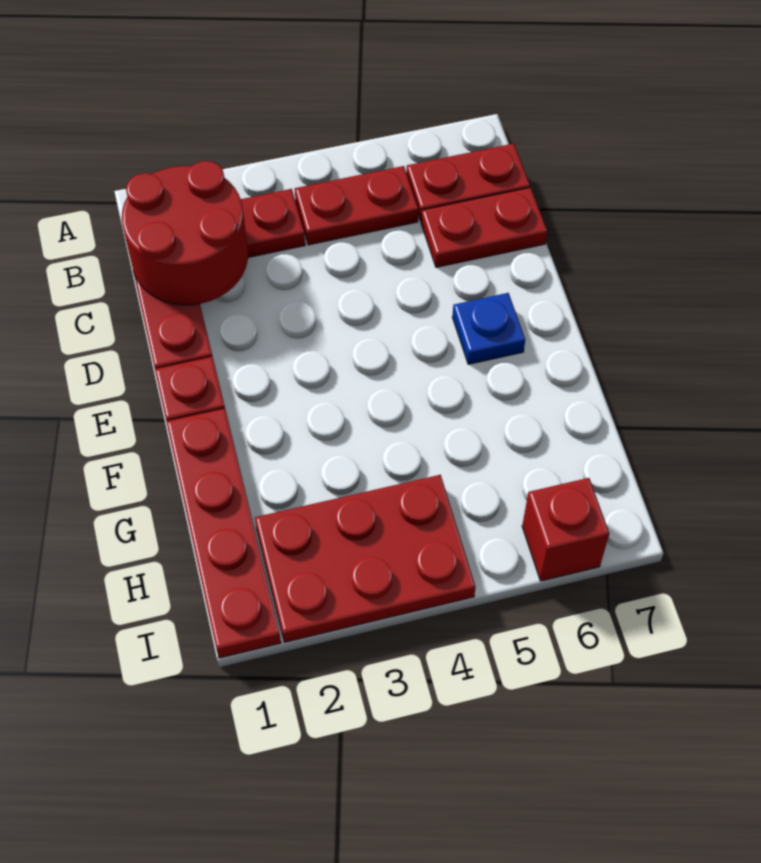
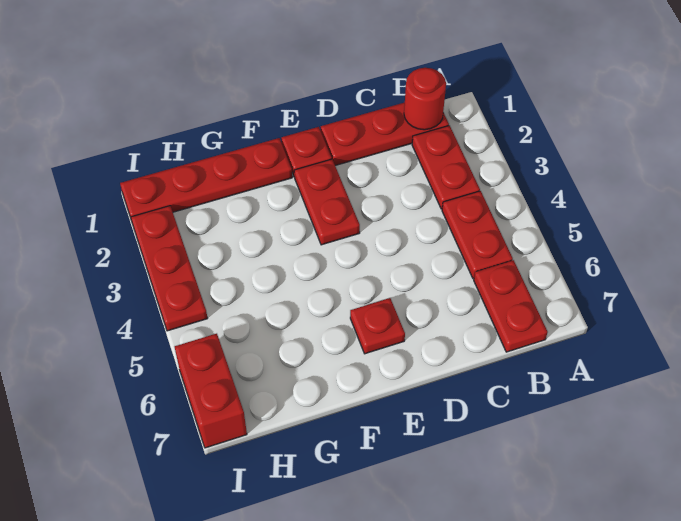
red round brick B1:C2 level 2 -> red round brick B1 level 2
red plate C6:C7 level 1 -> red plate E2:E3 level 1
blue plate E6 level 1 -> red plate E6 level 1
red plate H2:I4 level 1 -> red plate I2:I4 level 1
red brick I6 level 1 -> red brick I6:I7 level 1

